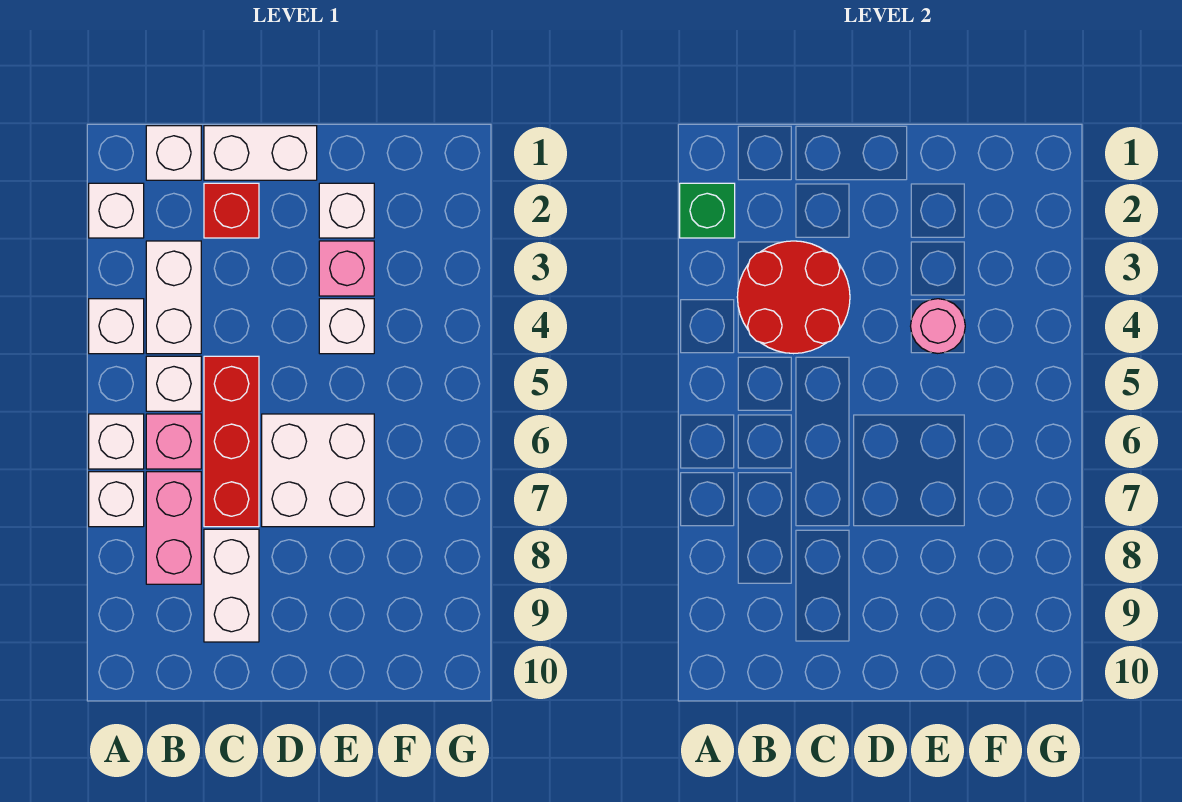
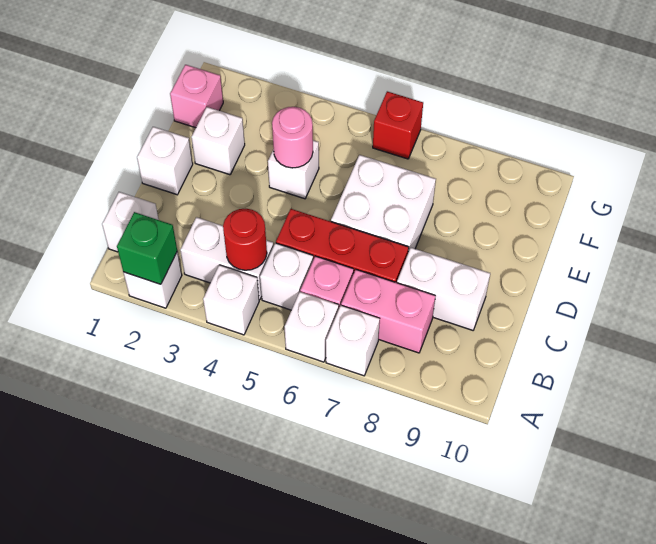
red round brick B3:C4 level 2 -> red round brick B4 level 2
white brick C1:D1 level 1 -> white brick D1 level 1
red brick C2 level 1 -> red brick G6 level 1
pink brick E3 level 1 -> pink brick F1 level 1

